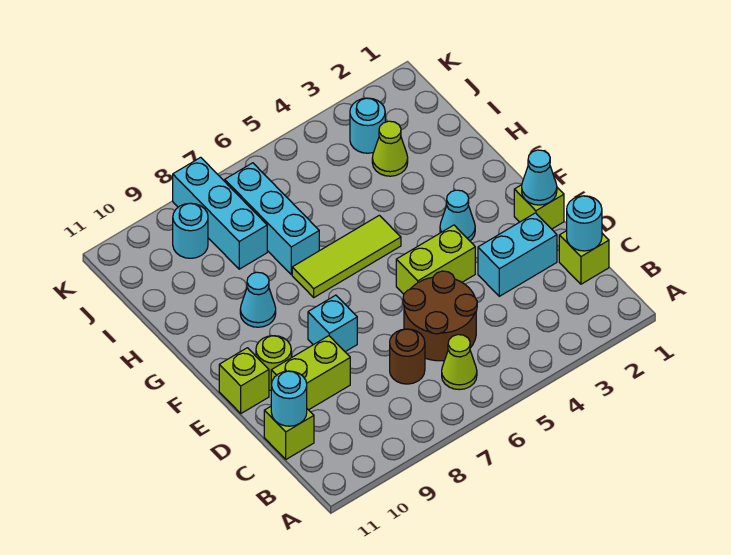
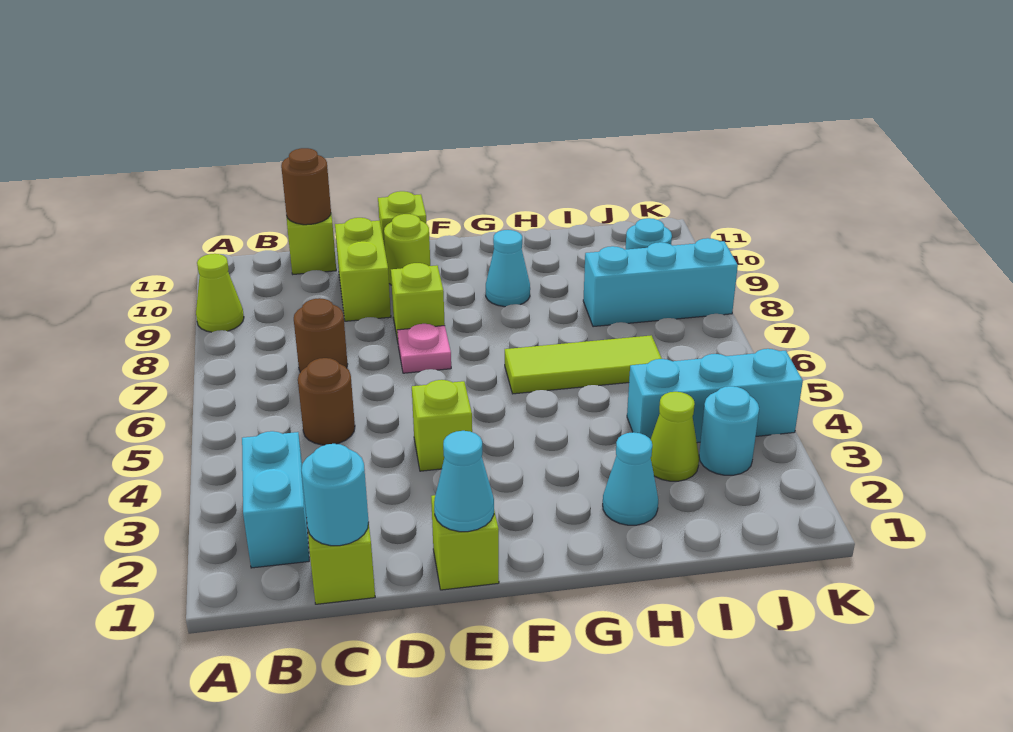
lime cone B6 level 1 -> lime cone A9 level 1
brown round brick C5:D6 level 1 -> brown round brick C5 level 1
cyan round brick C11 level 2 -> brown round brick C11 level 2
cyan brick D2:D3 level 1 -> cyan brick B2:B3 level 1
lime brick E4:E5 level 1 -> lime brick E4 level 1
none -> pink plate E7 level 1
cyan brick E8 level 1 -> lime brick E8 level 1
cyan cone F3 level 1 -> cyan cone H2 level 1
lime tile G5:G7 level 1 -> lime tile G6:I6 level 1
cyan brick H7:J7 level 1 -> cyan brick I4:K4 level 1

